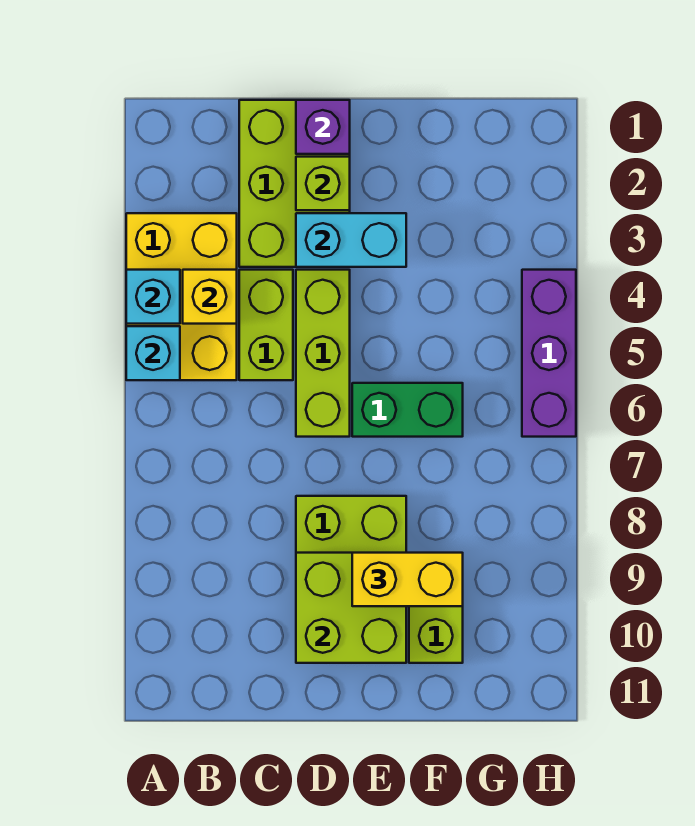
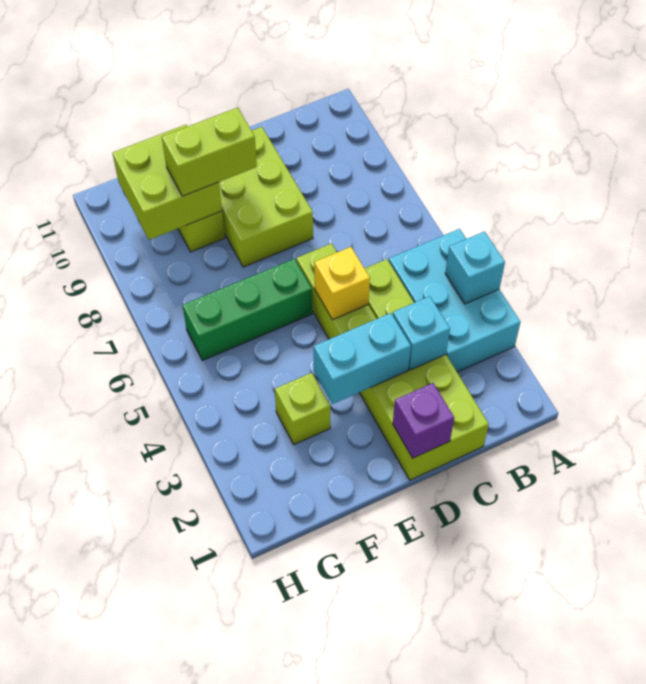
yellow brick A3:B5 level 1 -> cyan brick A3:B5 level 1
cyan brick A5 level 2 -> cyan brick C3 level 2
yellow brick B4 level 2 -> yellow brick D5 level 2
lime brick D2 level 2 -> lime brick F3 level 1
lime brick D9:E10 level 2 -> lime brick F9:G10 level 2
green brick E6:F6 level 1 -> green brick E6:G6 level 1
yellow brick E9:F9 level 3 -> lime brick E9:F9 level 3
purple brick H4:H6 level 1 -> none

